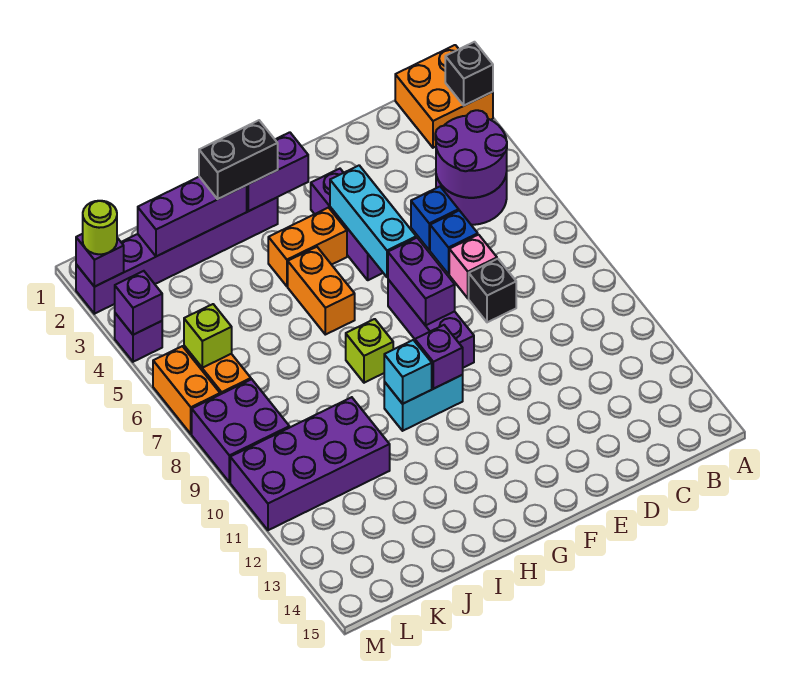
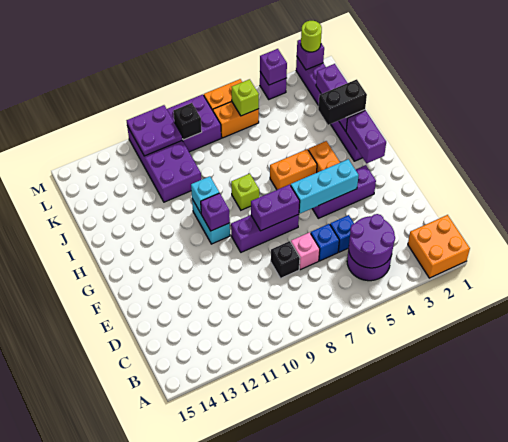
black brick A2 level 2 -> black brick L9 level 2
black brick H2:I2 level 3 -> black brick I2:I3 level 3
none -> purple plate L10:M11 level 2

